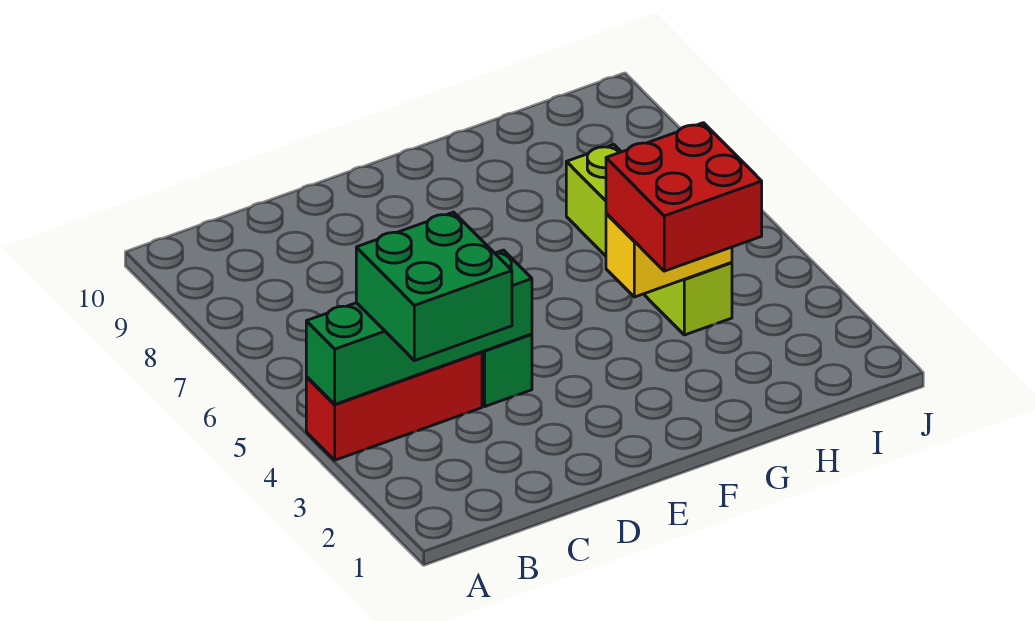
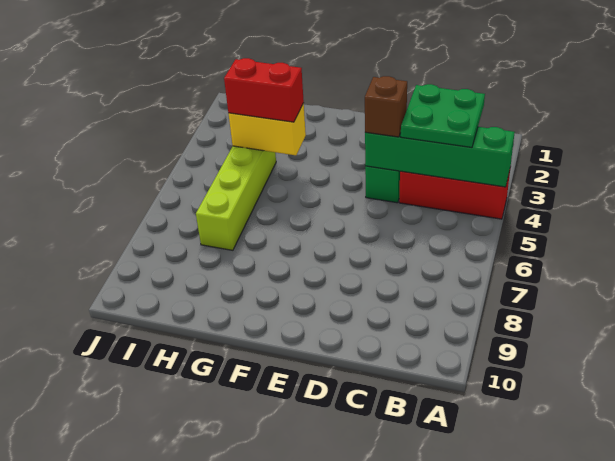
green brick B3:C4 level 3 -> green plate B3:C4 level 3
none -> brown brick D4 level 3
red brick G3:H4 level 3 -> red brick G4:H4 level 3

